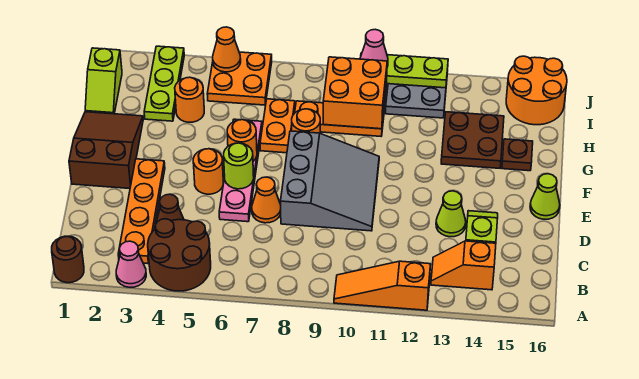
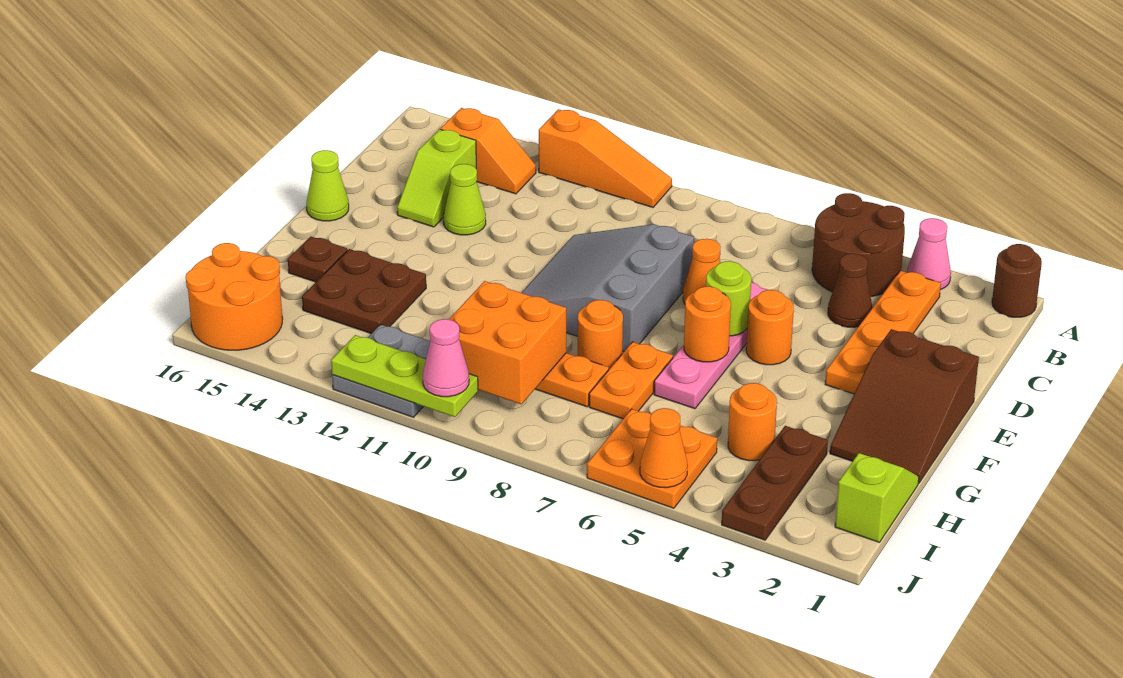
lime plate H3:J3 level 1 -> brown plate H3:J3 level 1

